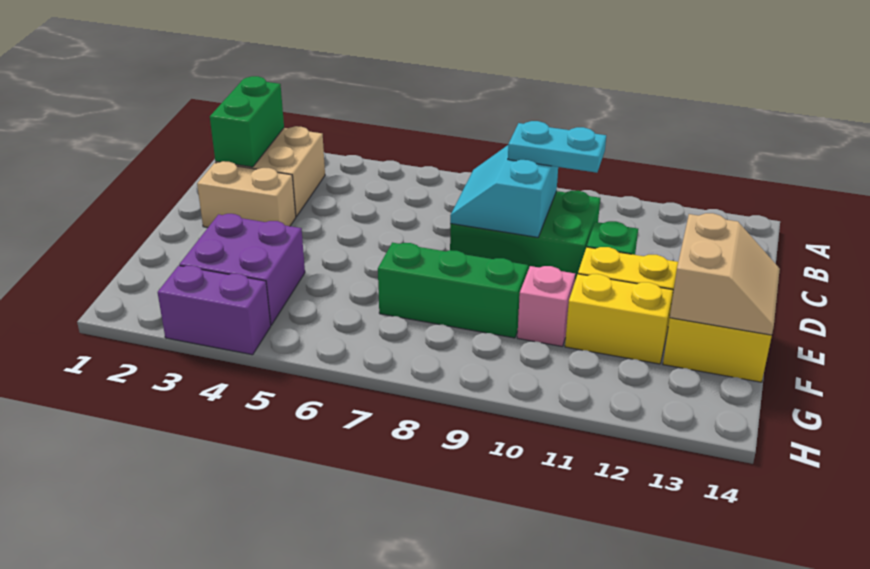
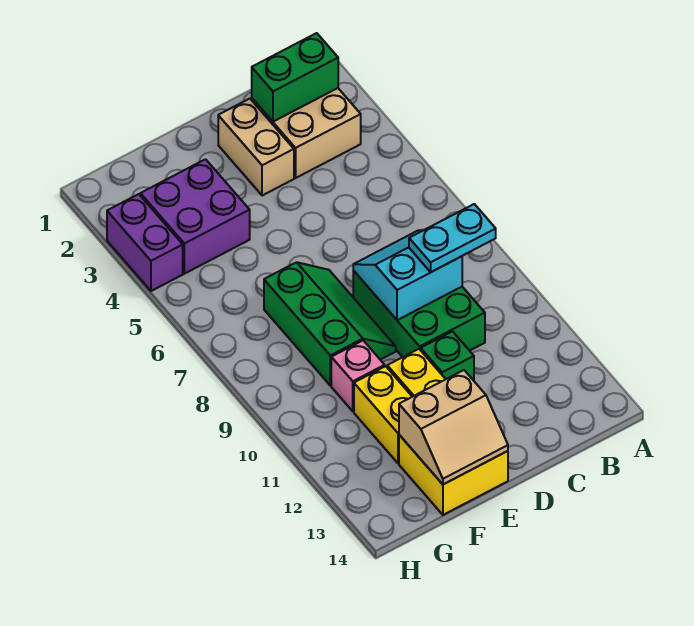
cyan plate C9:C10 level 3 -> cyan plate B9:C9 level 3

